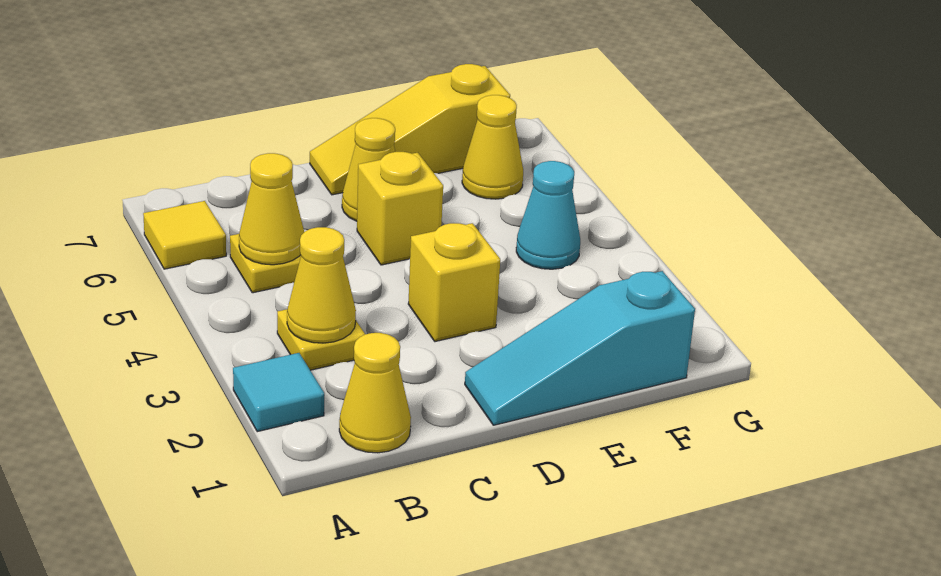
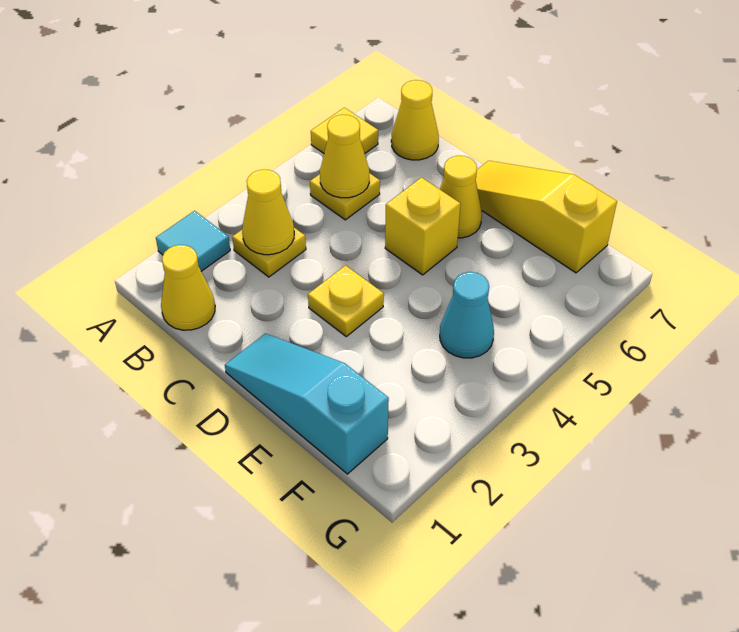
yellow brick D3 level 1 -> yellow plate D3 level 1
yellow cone F6 level 1 -> yellow cone B7 level 1

